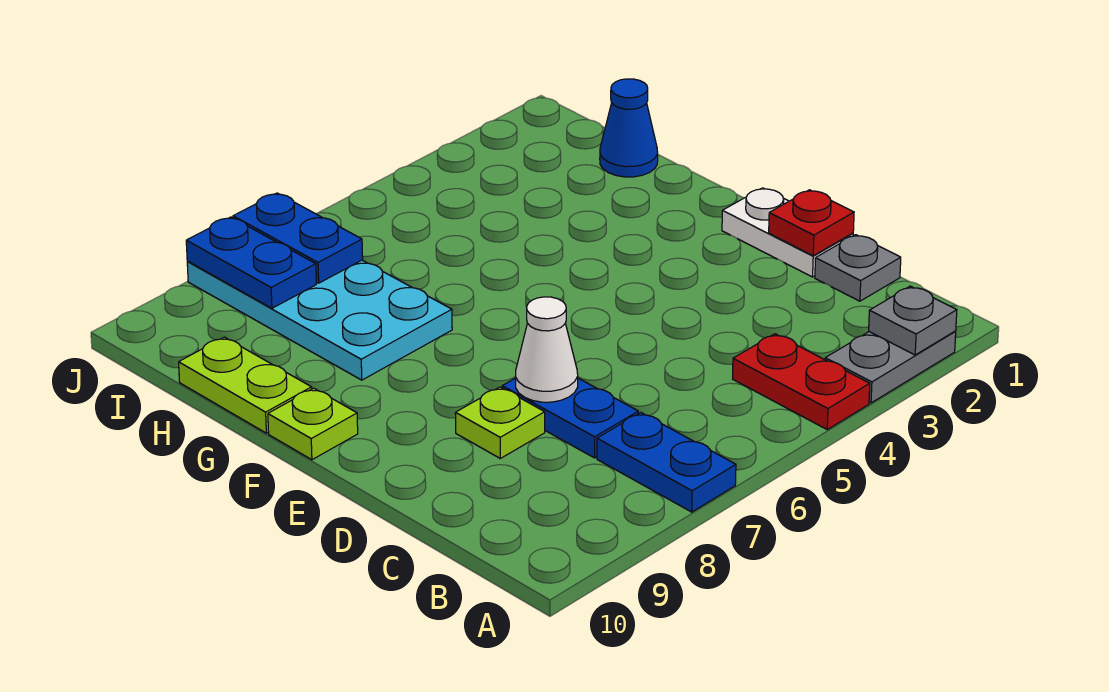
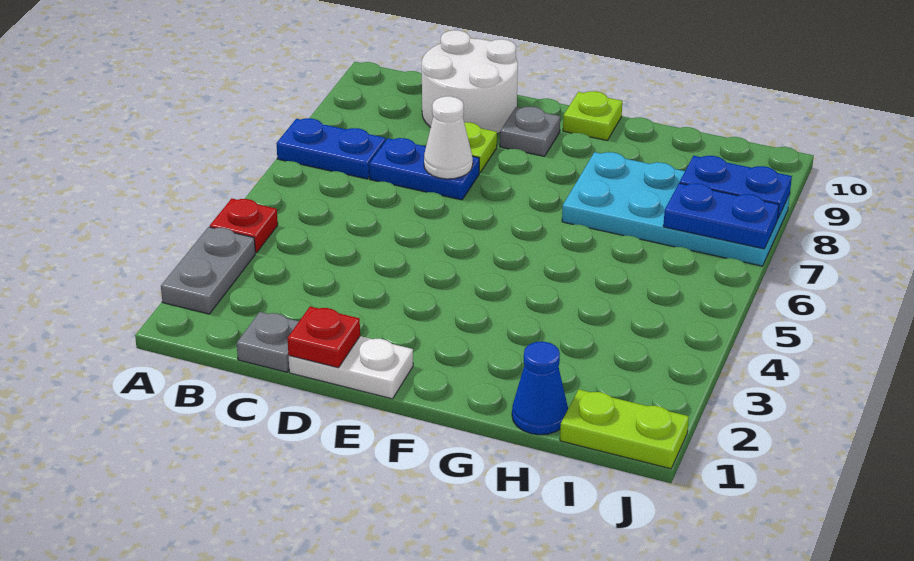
grey plate A2 level 2 -> grey plate E9 level 1
red plate A4:B4 level 1 -> red plate A4 level 1
none -> white round brick C9:D10 level 1
lime plate G10:H10 level 1 -> lime plate I1:J1 level 1

